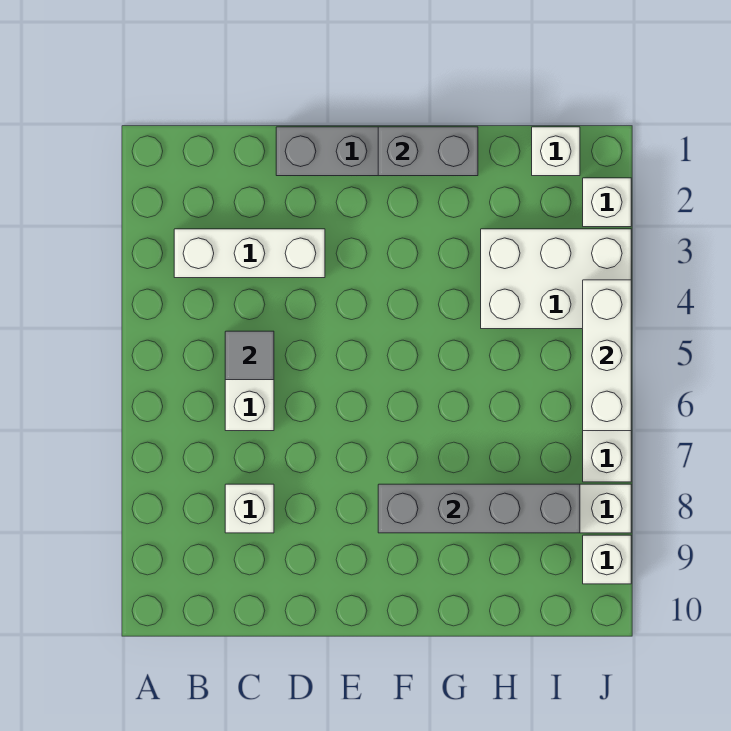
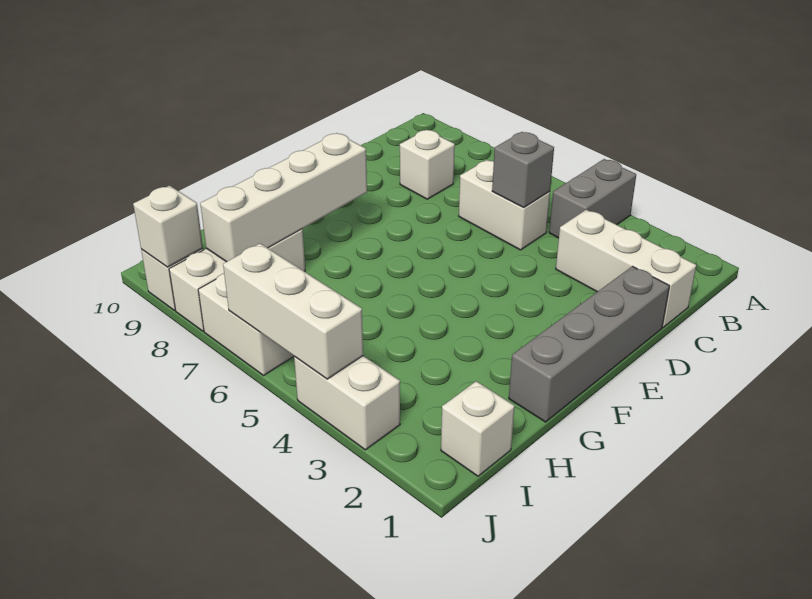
white brick B3:D3 level 1 -> white brick C1:C3 level 1
grey tile C5 level 2 -> grey brick C5 level 2
grey brick F1:G1 level 2 -> grey brick A4:B4 level 1
grey brick F8:I8 level 2 -> white brick F8:I8 level 2
white brick H3:J4 level 1 -> white brick J3:J4 level 1
white brick J2 level 1 -> white brick J9 level 2

